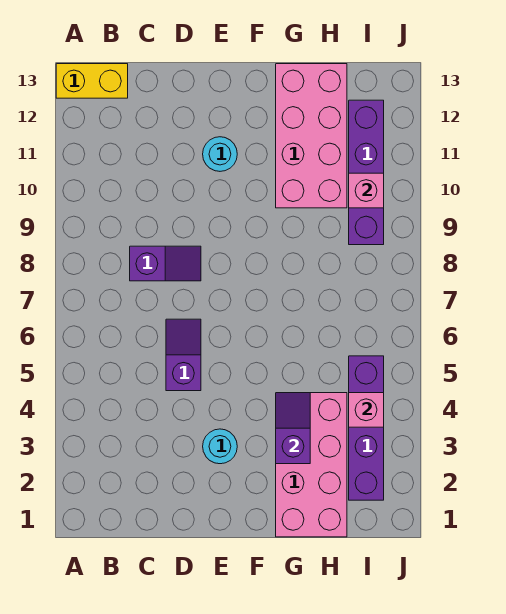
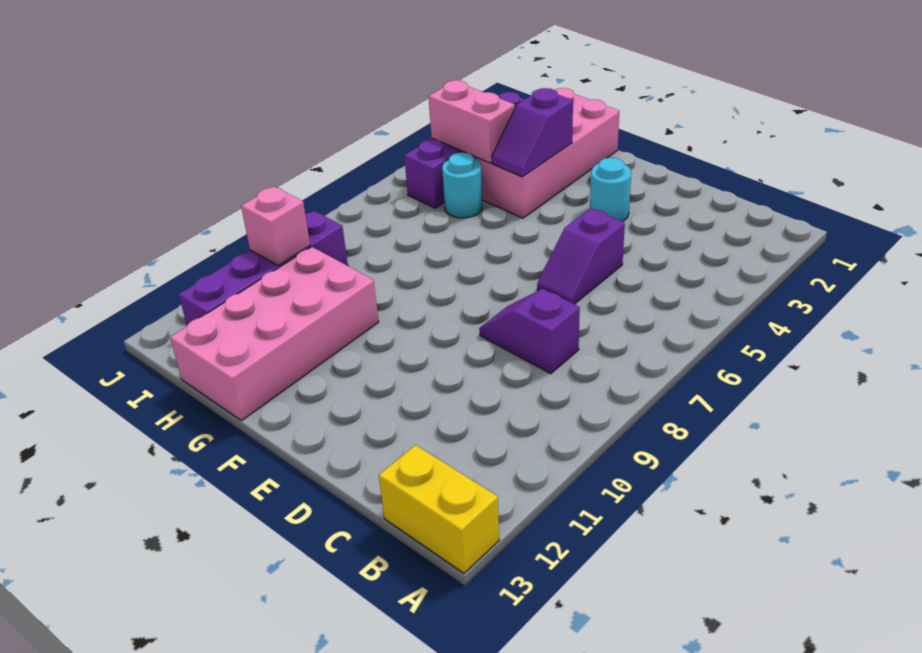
cyan round brick E11 level 1 -> cyan round brick H5 level 1
pink brick I4 level 2 -> pink brick H4:I4 level 2

